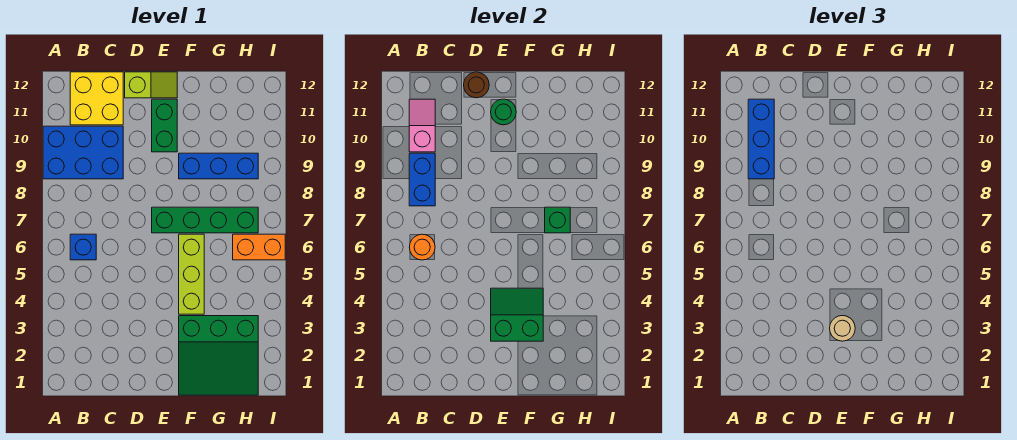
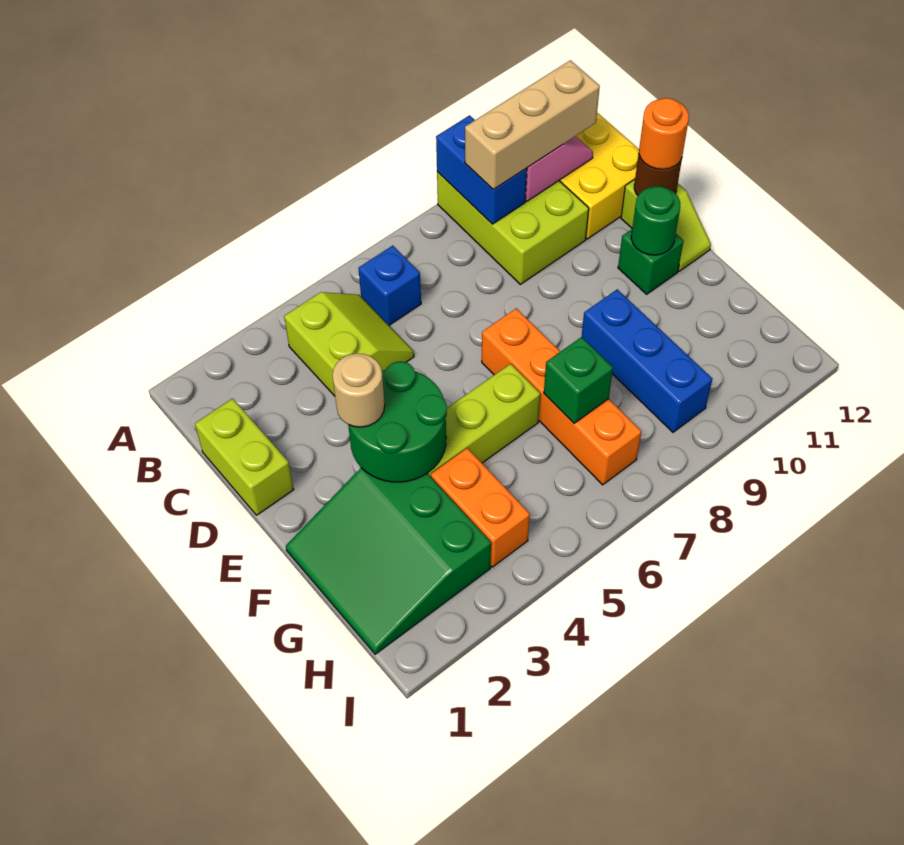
blue brick A9:C10 level 1 -> lime brick A9:C10 level 1
none -> lime slope B4:C5 level 1 top 4
orange round brick B6 level 2 -> orange round brick D12 level 3
blue brick B8:B9 level 2 -> blue brick A9:B9 level 2
blue brick B9:B11 level 3 -> tan brick B9:B11 level 3
none -> lime brick C1:D1 level 1
green slope E3:F4 level 2 top 3 -> green round brick E3:F4 level 2
green brick E7:H7 level 1 -> orange brick E7:H7 level 1
green brick E10:E11 level 1 -> green brick E11 level 1
orange brick H6:I6 level 1 -> orange brick G4:H4 level 1

